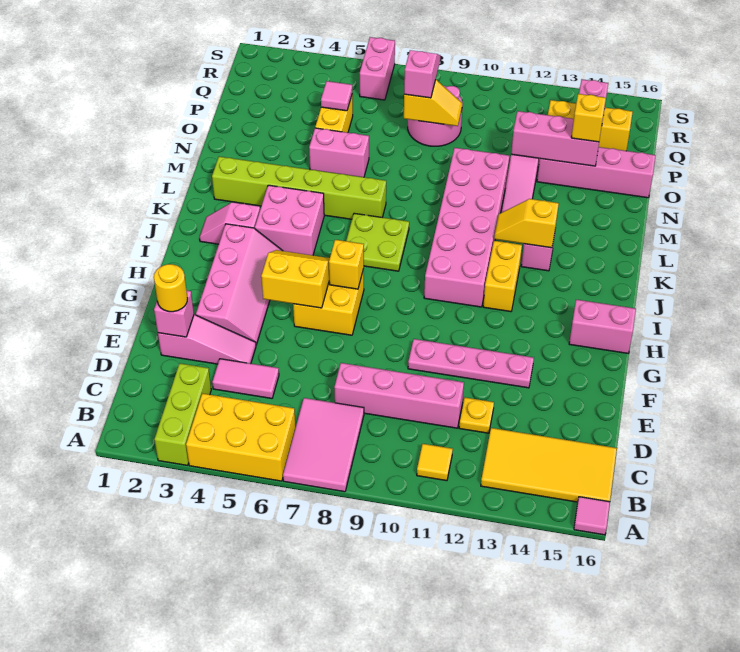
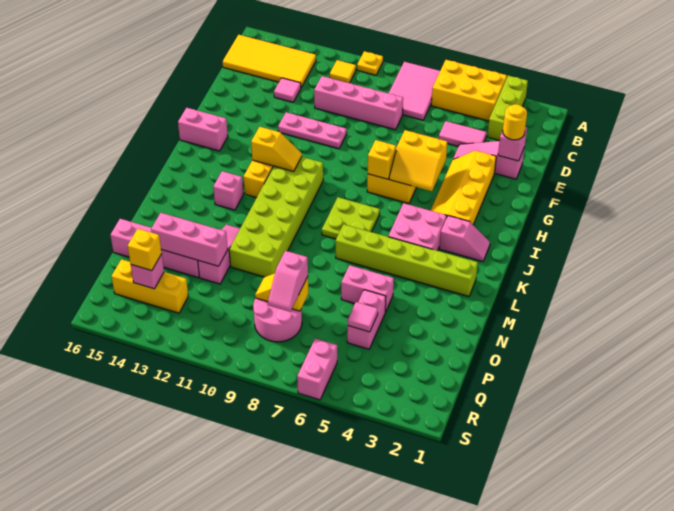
pink tile A16 level 1 -> pink tile D13 level 1
yellow plate D12 level 1 -> yellow plate A10 level 1
pink slope F3:I4 level 1 top 3 -> yellow slope F3:I4 level 1 top 3
pink plate F10:F13 level 1 -> pink plate F10:F12 level 1
pink brick I10:N11 level 1 -> lime brick I10:N11 level 1
yellow slope K12:K13 level 2 top 13 -> yellow slope I11:I12 level 2 top 12
yellow brick O5:P5 level 1 -> pink brick O5:P5 level 1
yellow brick O14 level 3 -> yellow brick Q14 level 3

